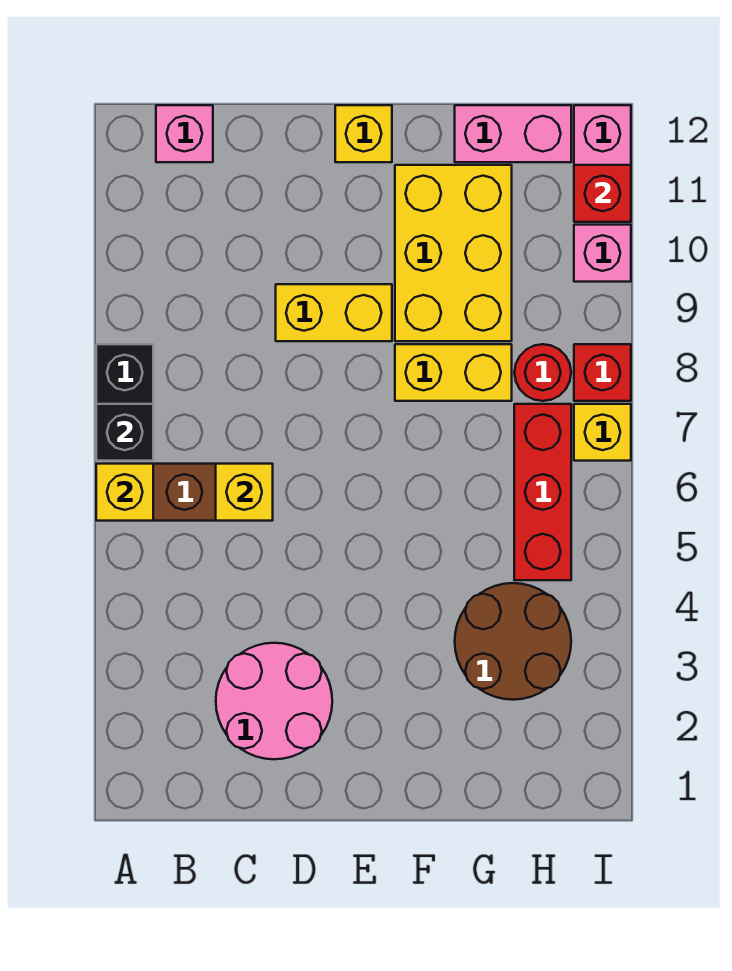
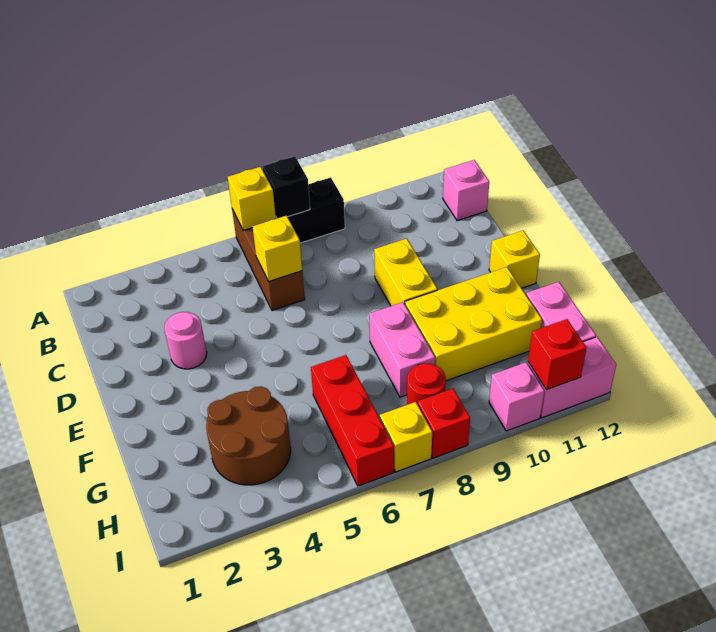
pink round brick C2:D3 level 1 -> pink round brick D3 level 1
yellow brick F8:G8 level 1 -> pink brick F8:G8 level 1
red brick H5:H7 level 1 -> red brick G6:I6 level 1

